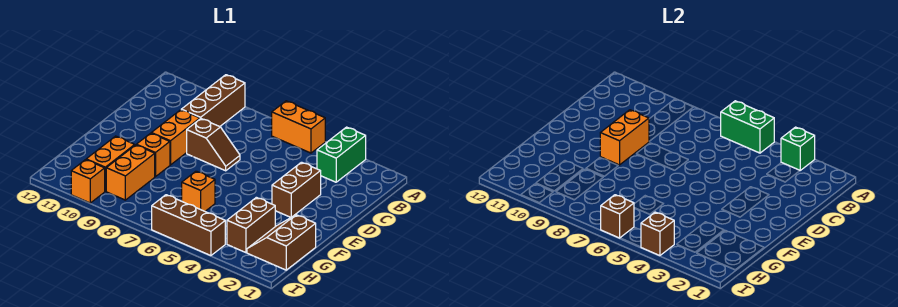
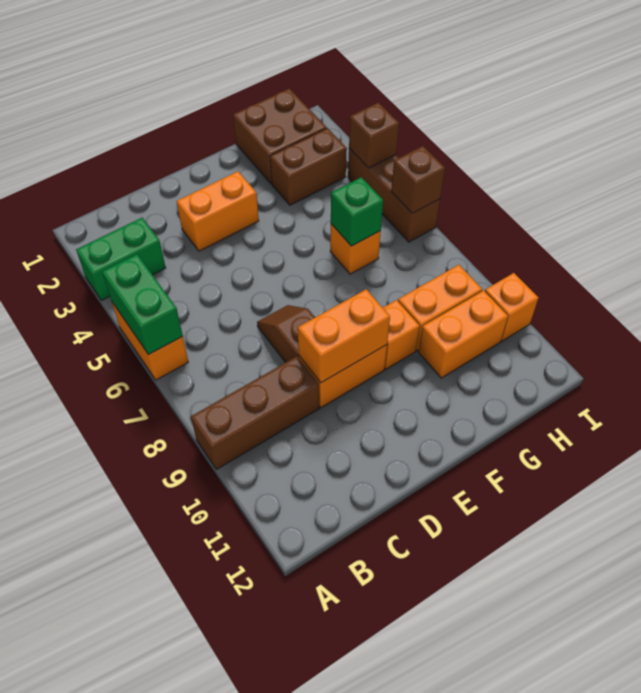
green brick A3 level 2 -> green brick G6 level 2
brown brick D3:E3 level 1 -> orange brick D3:E3 level 1
brown slope G1:H2 level 1 top 1 -> brown brick G1:H2 level 1

